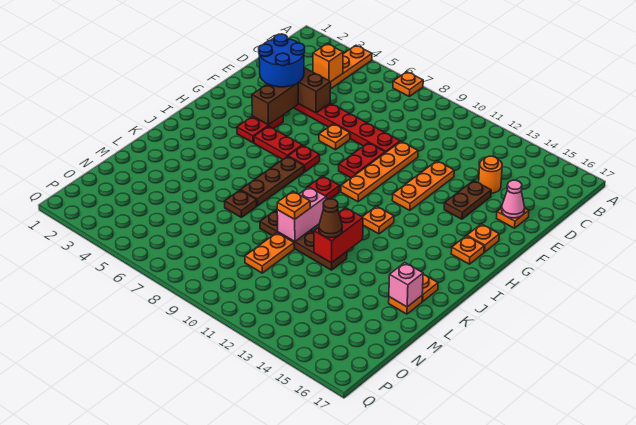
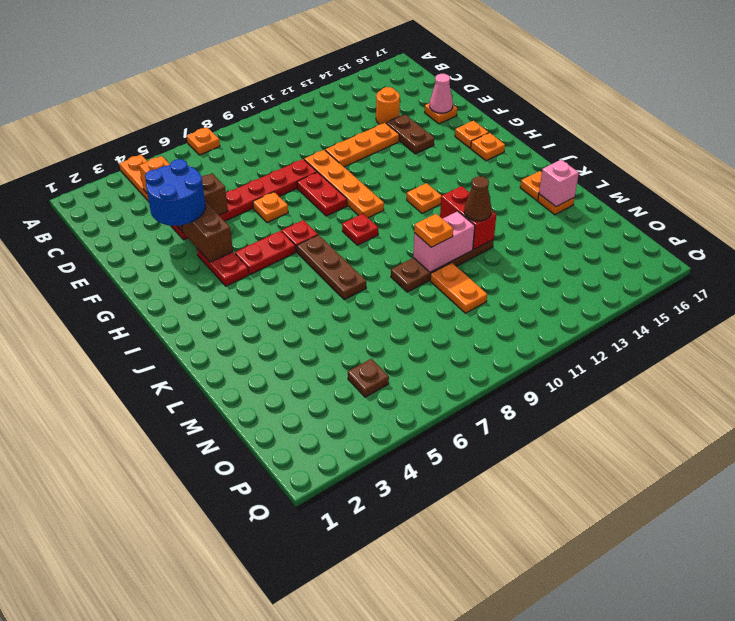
orange plate E12:G12 level 1 -> orange plate E11:E13 level 1
pink brick K10:L10 level 2 -> pink brick L10:L11 level 2
brown plate L7 level 1 -> brown plate O5 level 1

